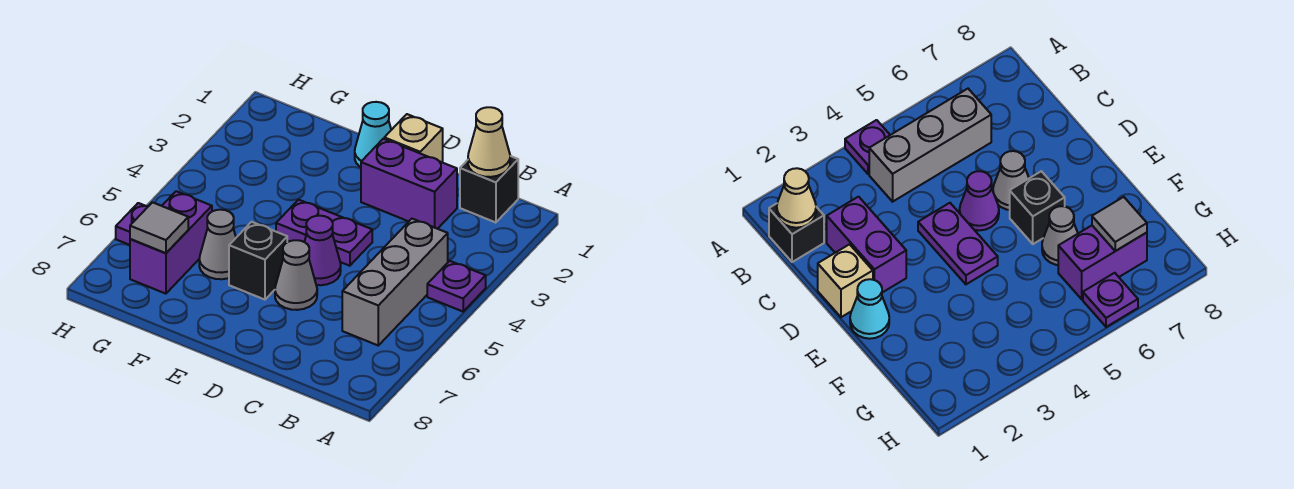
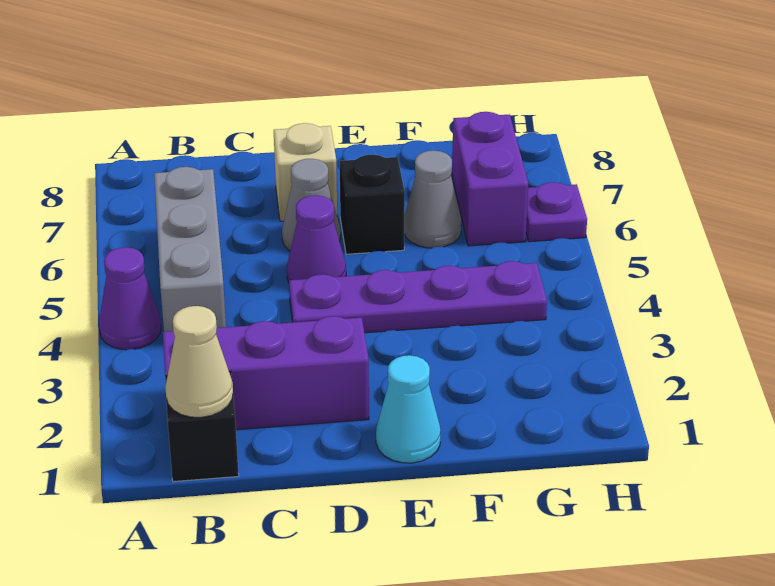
purple plate A4 level 1 -> purple cone A4 level 1
purple brick C2:D2 level 1 -> purple brick B2:D2 level 1
tan brick D1 level 1 -> tan brick D7 level 1
purple plate D4:E4 level 1 -> purple plate D4:G4 level 1
grey tile G7 level 2 -> none

